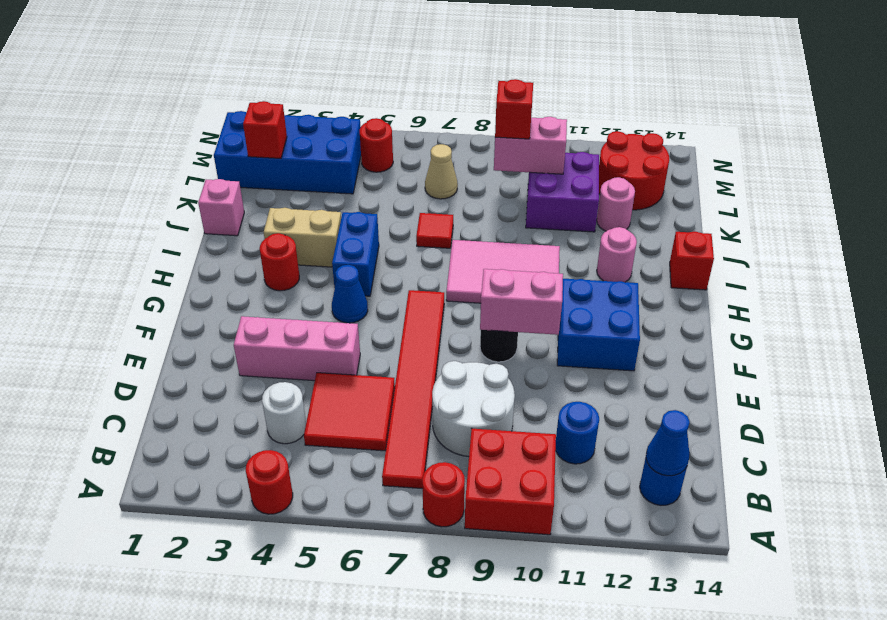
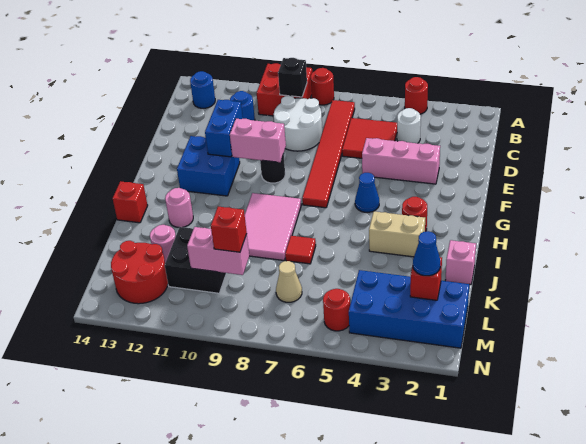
none -> black brick B9 level 2
blue cone B13 level 2 -> blue cone L2 level 3
blue brick H5:I5 level 1 -> blue brick E11:F11 level 2
pink tile H8:I10 level 1 -> pink tile H8:J9 level 1
purple brick K10:L11 level 1 -> black brick K10:L11 level 1

